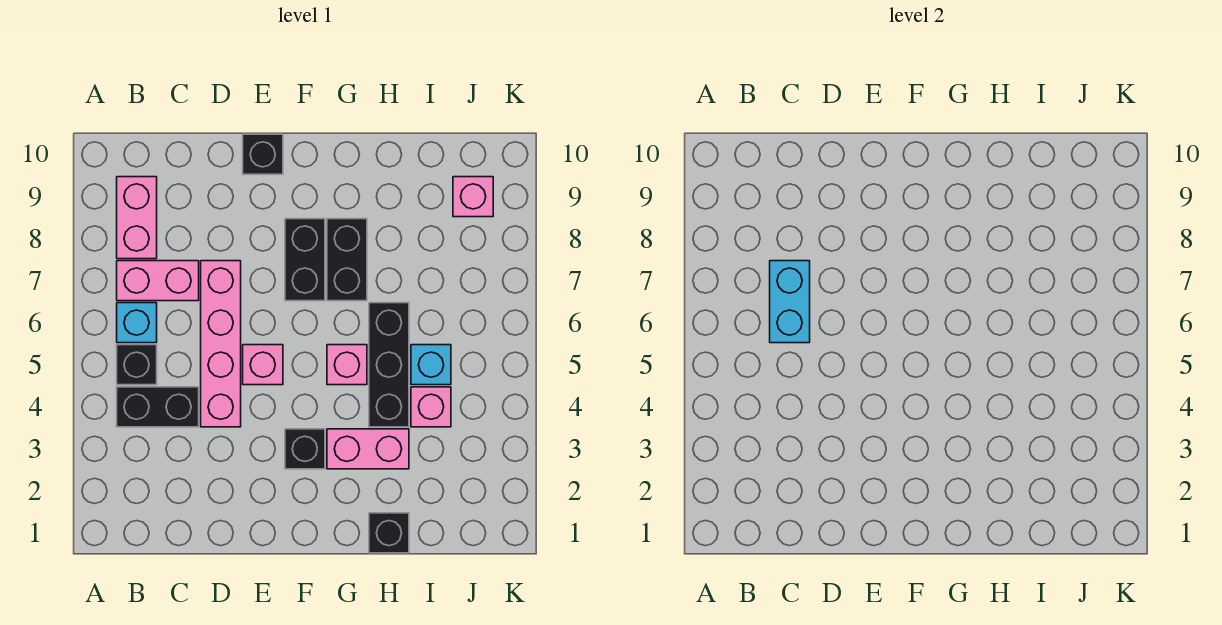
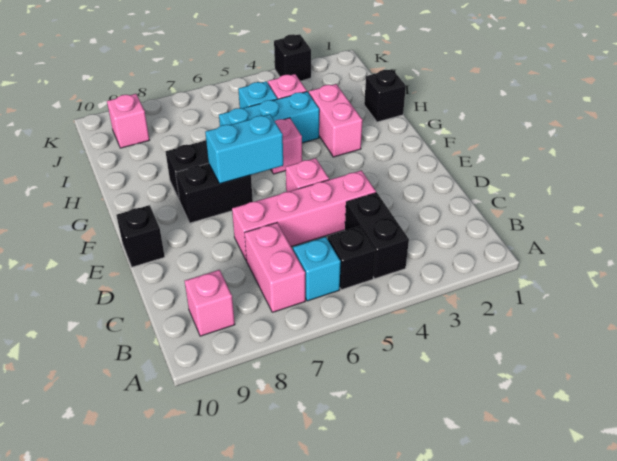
pink brick B8:B9 level 1 -> pink brick B9 level 1
cyan brick C6:C7 level 2 -> cyan brick F6:F7 level 2
black brick F3 level 1 -> black brick K3 level 1
black brick H4:H6 level 1 -> cyan brick H4:H6 level 1

